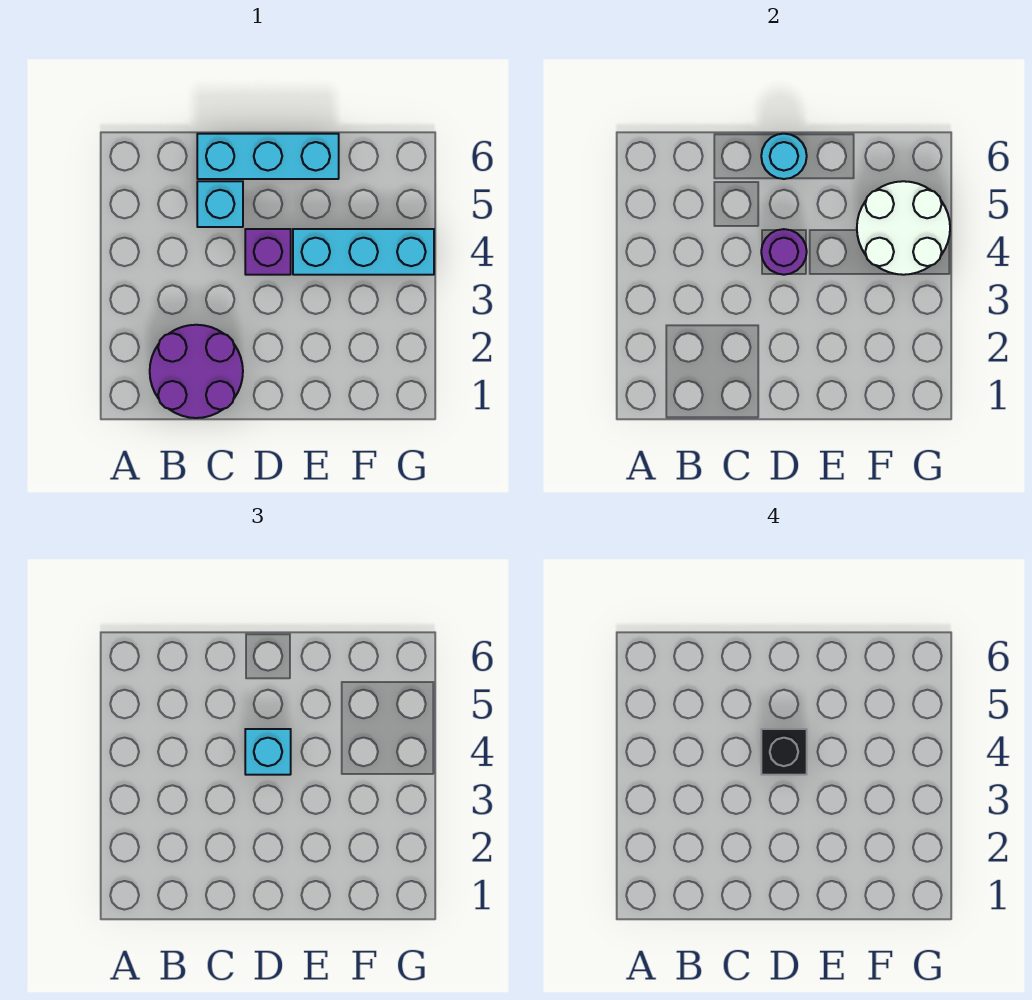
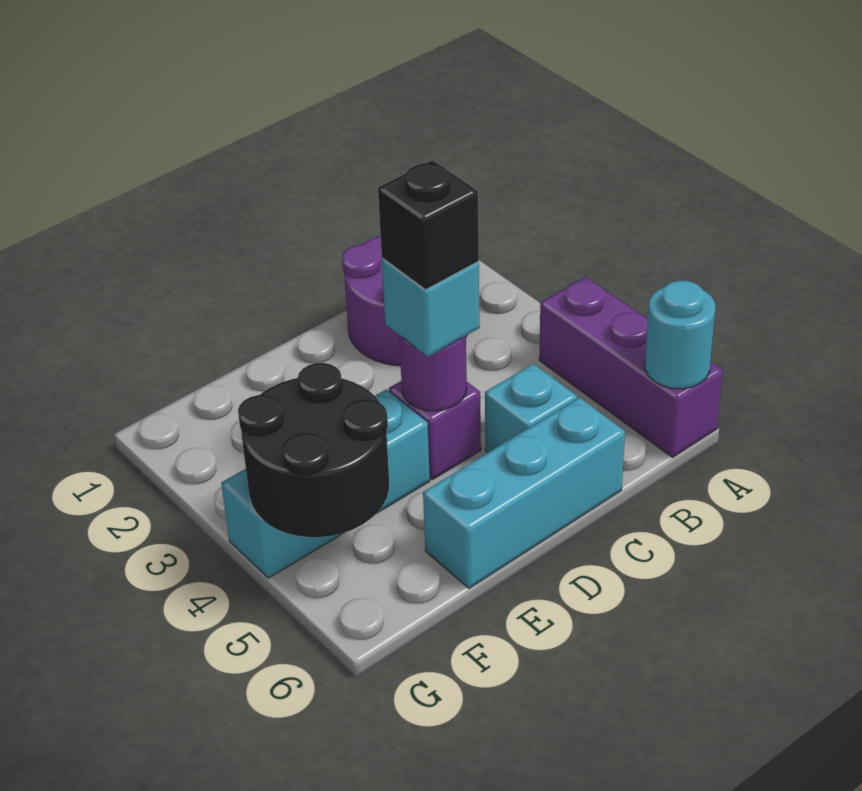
none -> purple brick A4:A6 level 1
cyan round brick D6 level 2 -> cyan round brick A6 level 2
white round brick F4:G5 level 2 -> black round brick F4:G5 level 2

